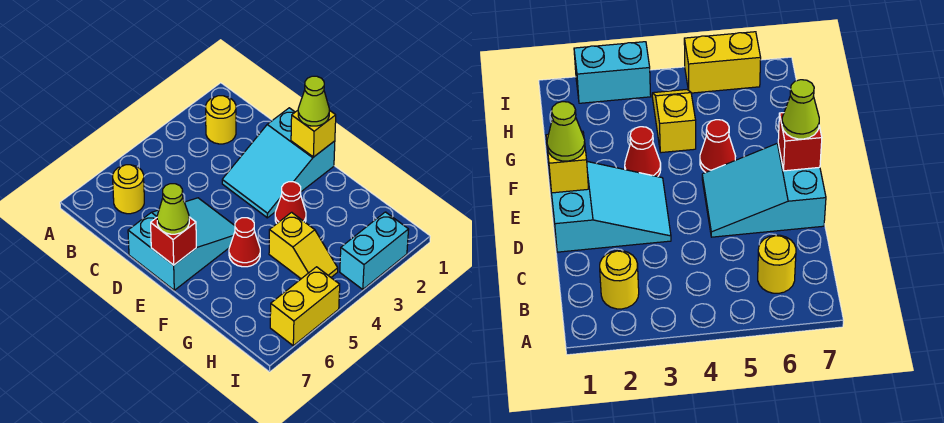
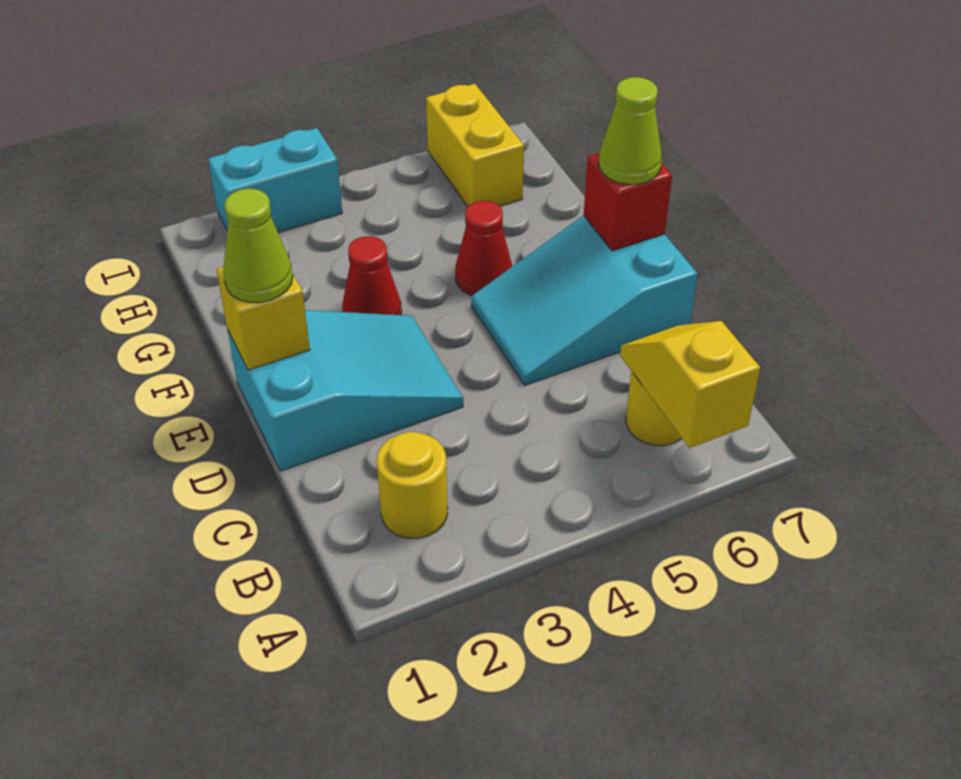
yellow slope G4:H4 level 1 top G -> yellow slope A6:B6 level 2 top A
yellow brick I5:I6 level 1 -> yellow brick H6:I6 level 1

